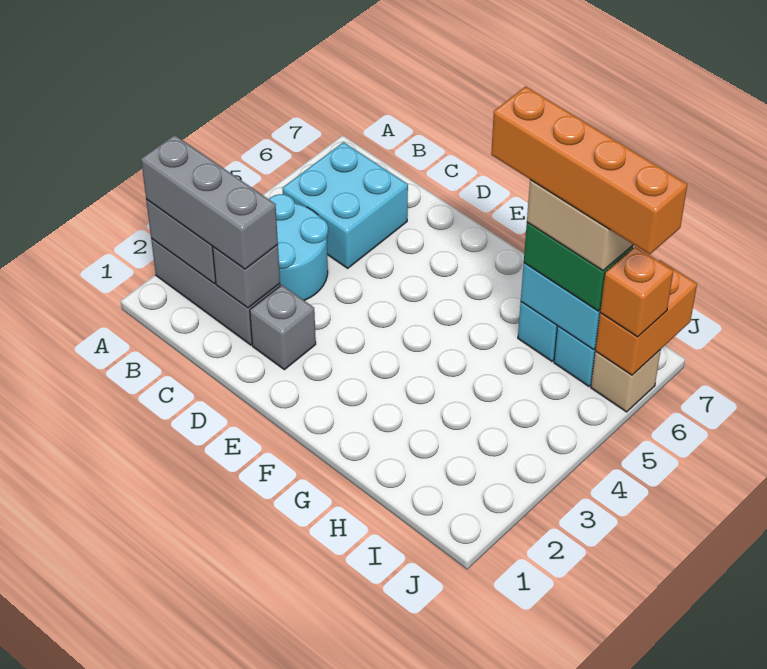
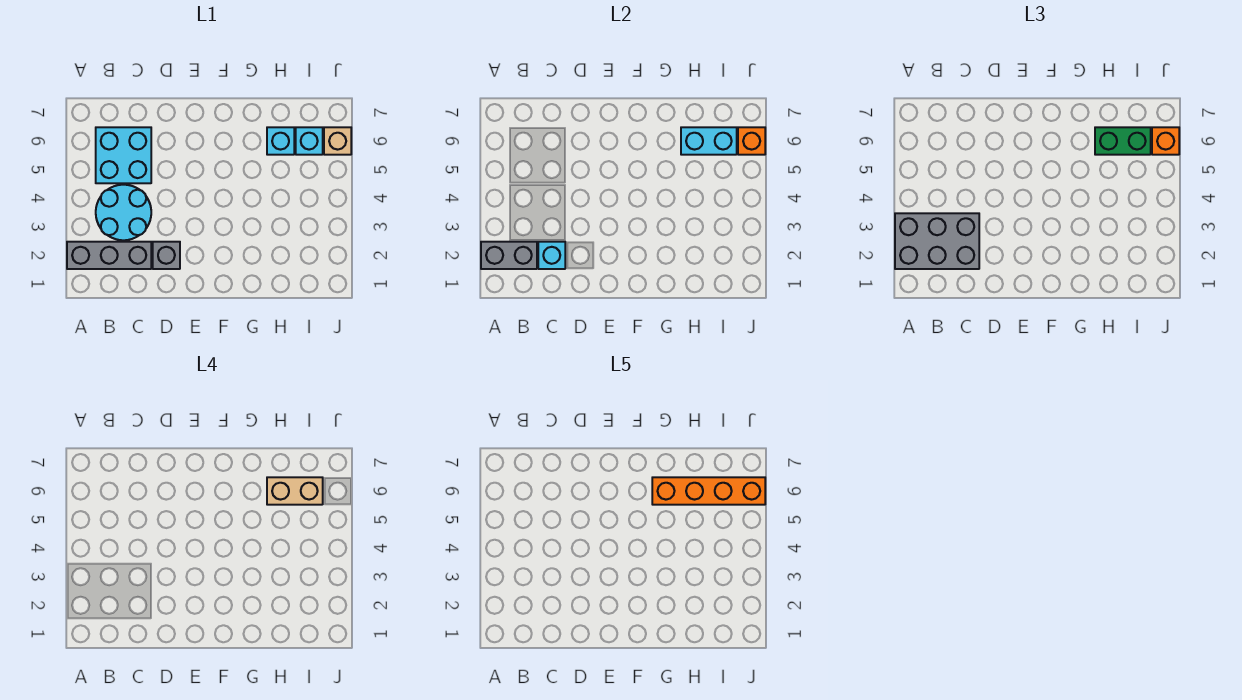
grey brick A2:C2 level 3 -> grey brick A2:C3 level 3
grey brick C2 level 2 -> cyan brick C2 level 2
orange brick J6:J7 level 2 -> orange brick J6 level 2

